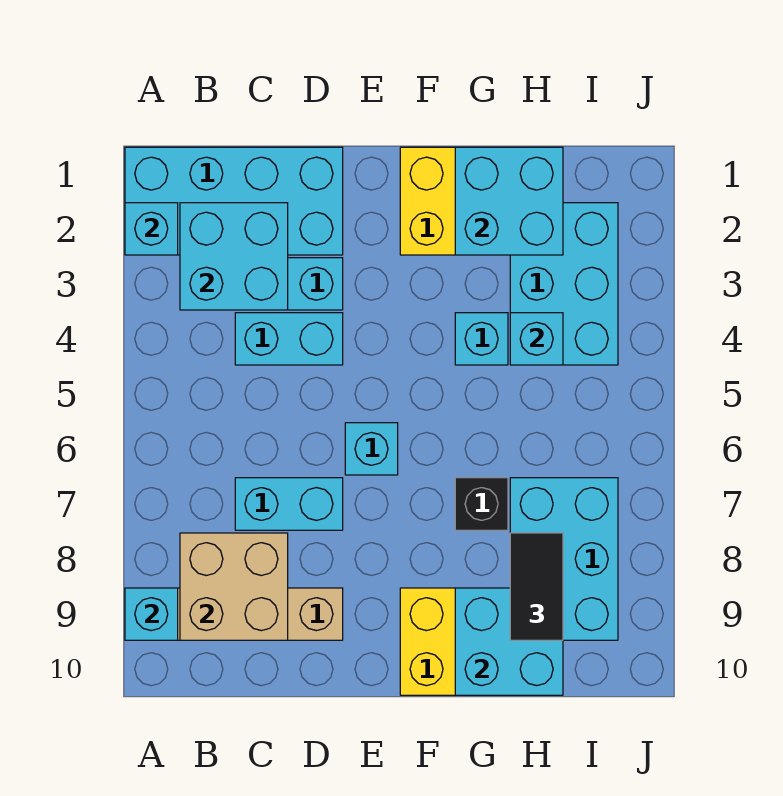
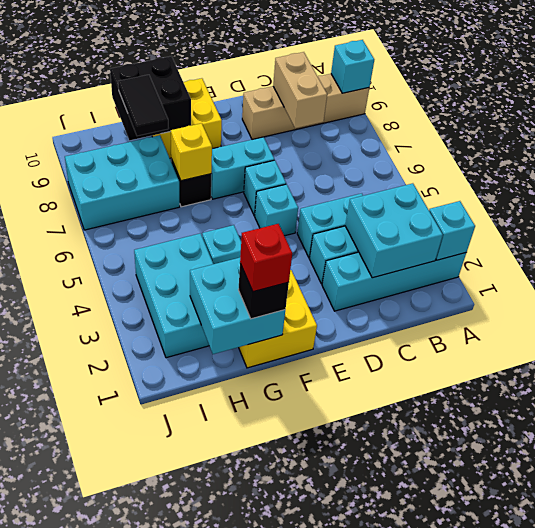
cyan brick A1:D2 level 1 -> cyan brick A2:D2 level 1
tan brick B8:C9 level 2 -> tan brick C8:C9 level 2
cyan brick C7:D7 level 1 -> cyan brick E7:F7 level 1
none -> black brick G1 level 3
none -> red brick G1 level 4
none -> yellow brick G7 level 2
cyan brick G9:H10 level 2 -> black brick G9:H10 level 2
cyan brick H4 level 2 -> cyan brick E5 level 1
cyan brick H7:I9 level 1 -> cyan brick H7:J8 level 1

